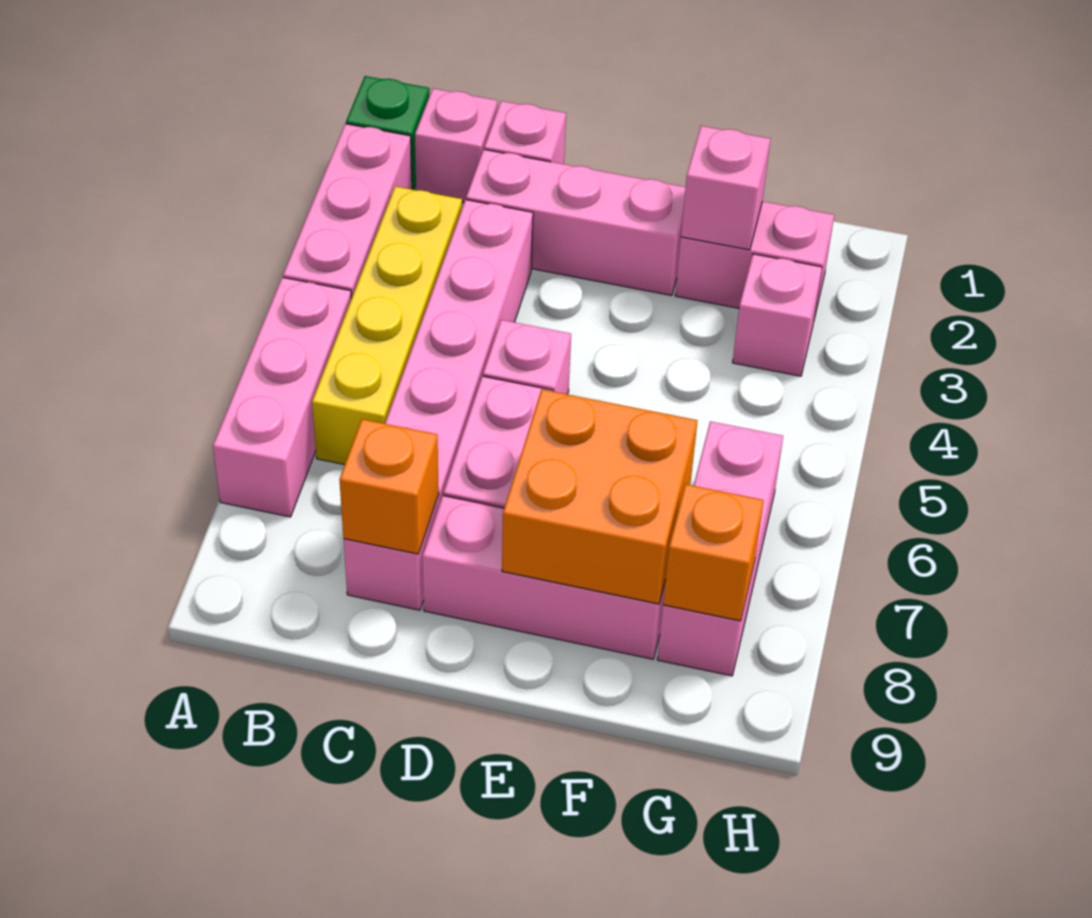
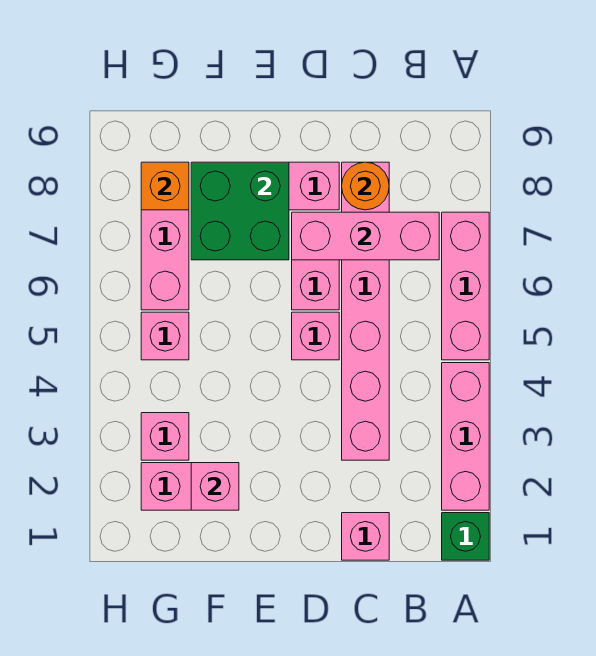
pink brick B1 level 1 -> pink brick G5 level 1
yellow brick B3:B6 level 1 -> none
pink brick C2:E2 level 1 -> pink brick B7:D7 level 2
orange brick C8 level 2 -> orange round brick C8 level 2
orange brick E7:F8 level 2 -> green brick E7:F8 level 2

